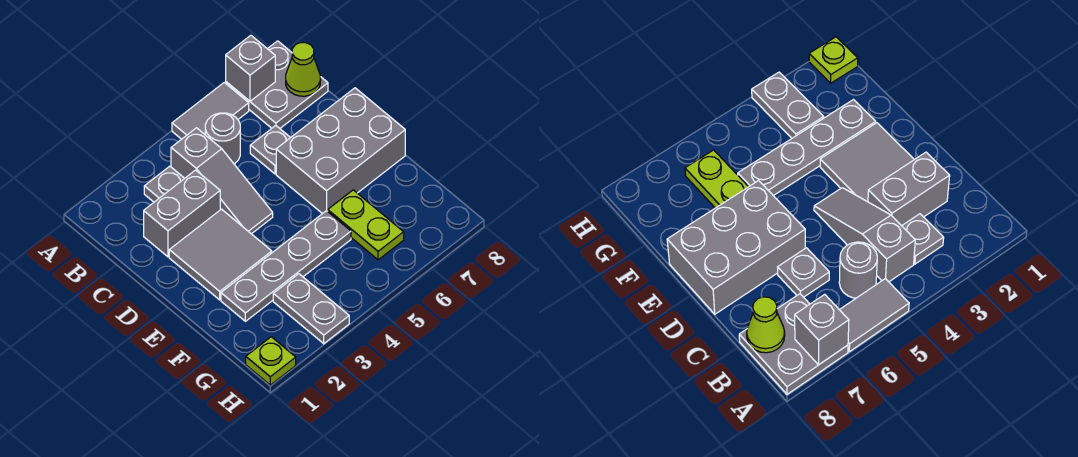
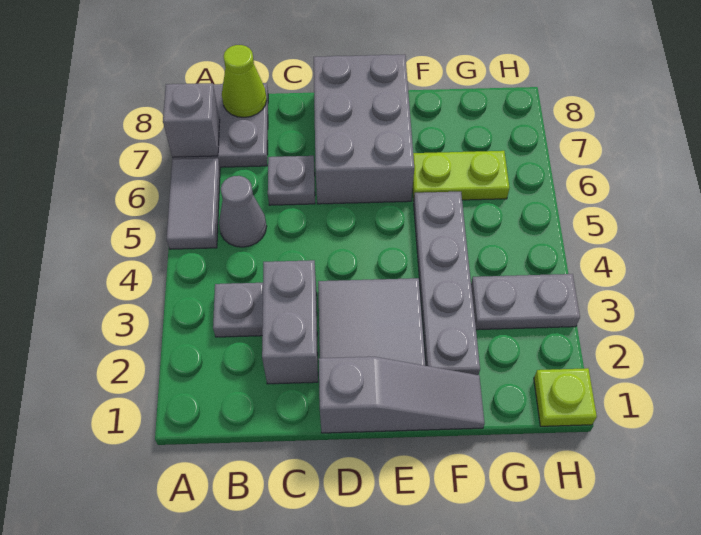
grey slope B4:D4 level 1 top B -> grey slope D1:F1 level 1 top D
grey round brick B5 level 1 -> grey cone B5 level 1

